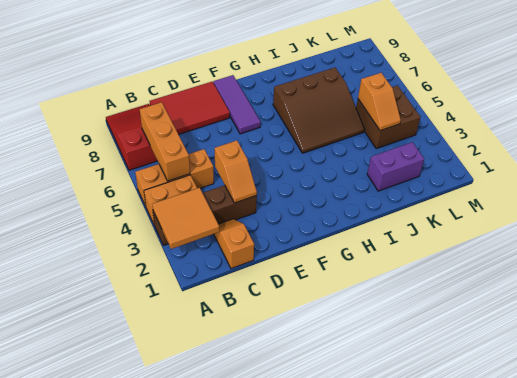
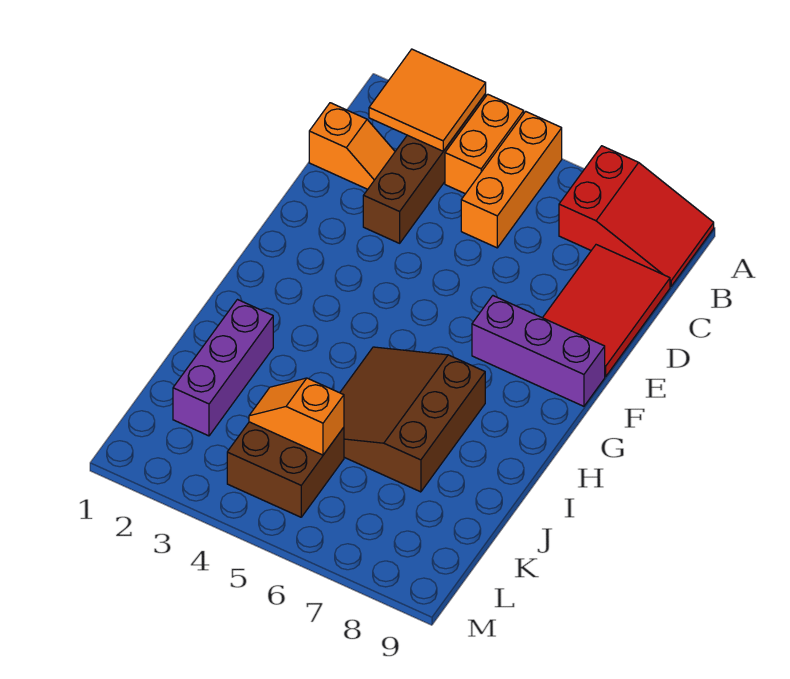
orange brick B5:B7 level 2 -> none
orange slope D3:D4 level 2 top 4 -> none
purple tile F7:F9 level 1 -> purple brick F7:F9 level 1
purple brick J2:K2 level 1 -> purple brick I2:K2 level 1

